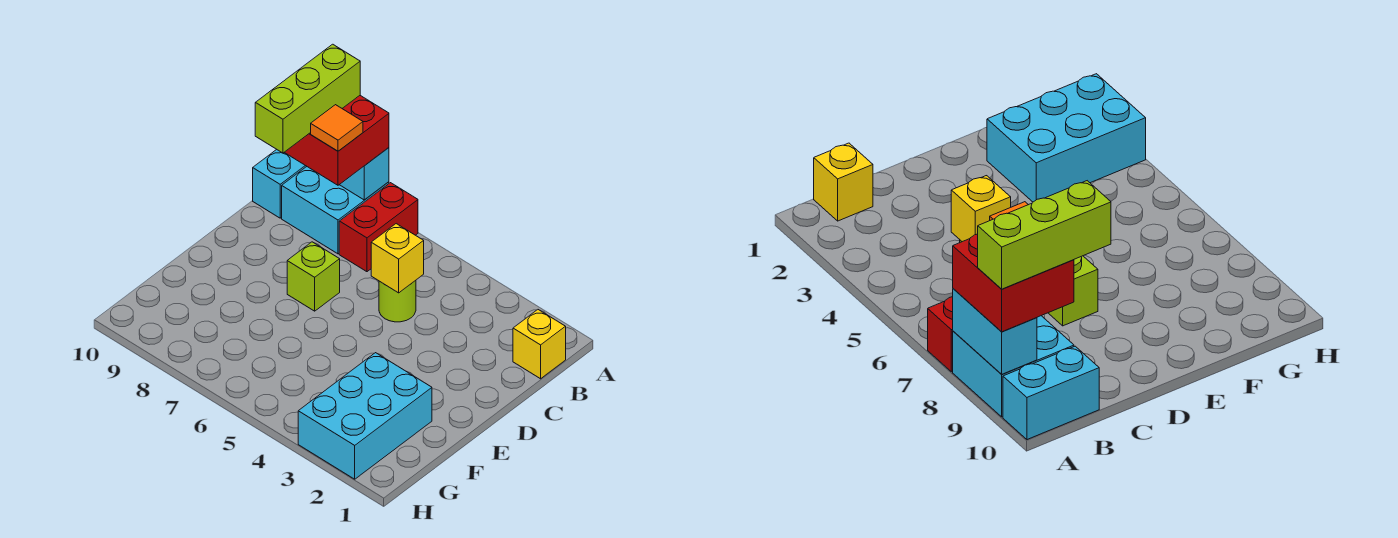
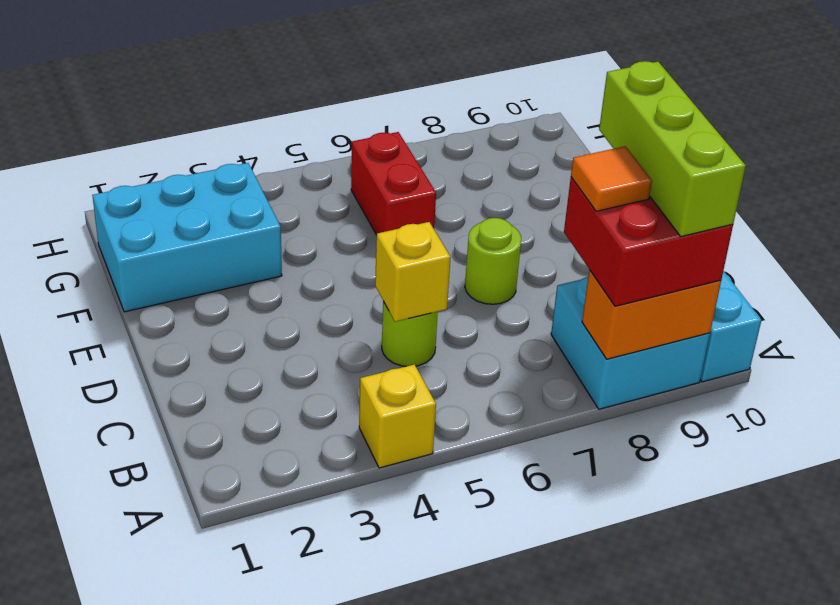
red brick A7:B7 level 1 -> red brick F6:G6 level 1
cyan brick A8:A9 level 2 -> orange brick A8:A9 level 2
yellow brick B1 level 1 -> yellow brick A4 level 1
lime brick D7 level 1 -> lime round brick D7 level 1
cyan brick F2:H3 level 1 -> cyan brick F1:G3 level 1

